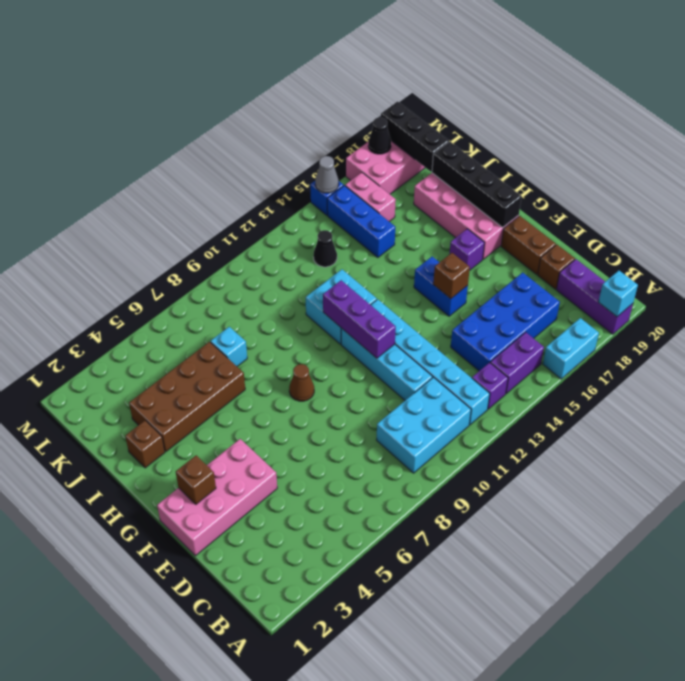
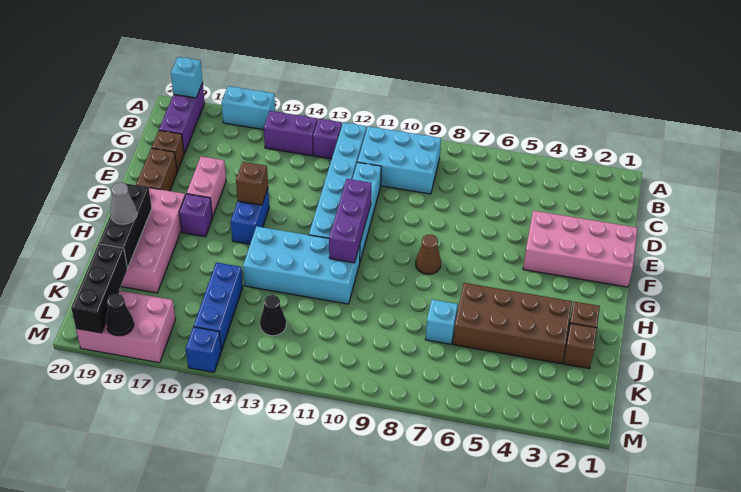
blue brick C14:D17 level 1 -> none
brown brick F2 level 2 -> brown brick J2 level 1
black brick G19:J19 level 2 -> black brick H19:J19 level 2
cyan brick H11:I12 level 1 -> cyan brick H11:I14 level 1
pink brick K16:L16 level 1 -> pink brick E17:F17 level 1
grey cone M15 level 2 -> grey cone I19 level 3

